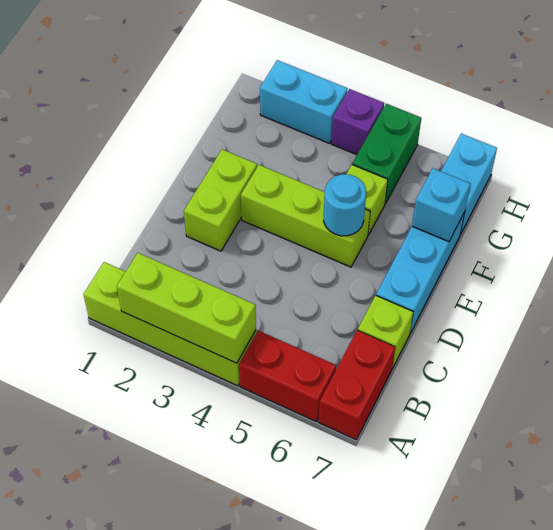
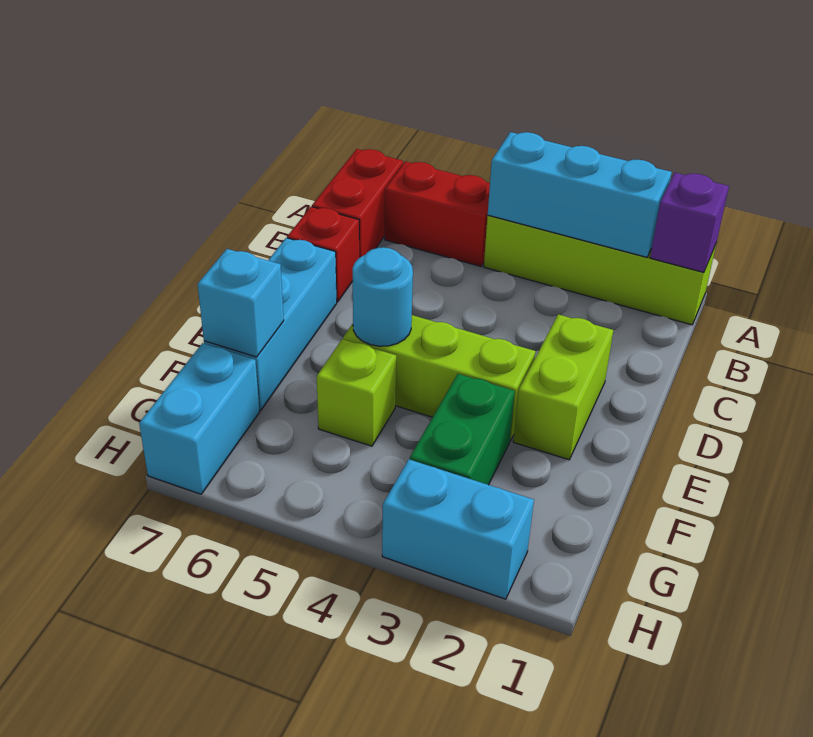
lime brick A2:A4 level 2 -> cyan brick A2:A4 level 2
lime brick C7 level 1 -> red brick C7 level 1
green brick G5:H5 level 1 -> green brick F3:G3 level 1
purple brick H4 level 1 -> purple brick A1 level 2

